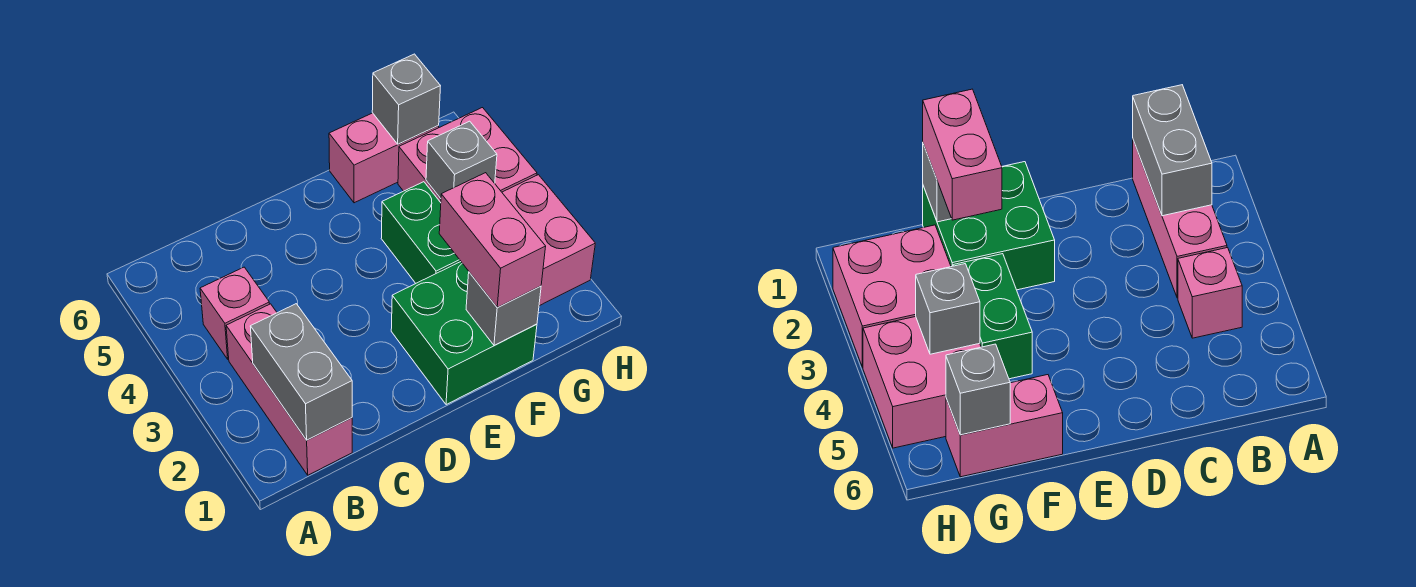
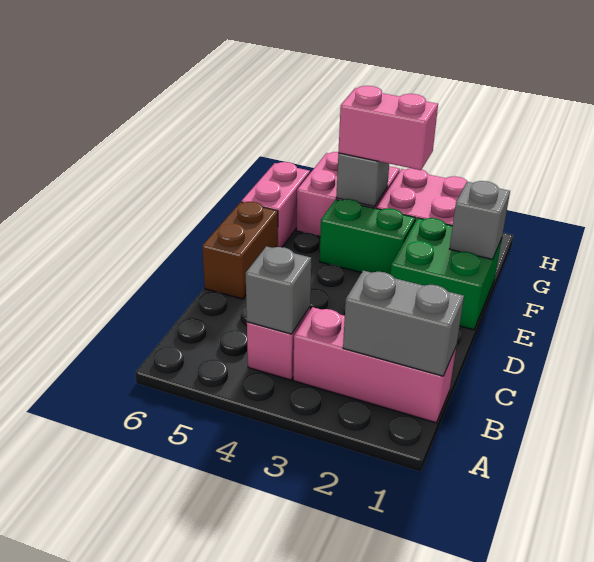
none -> brown brick D6:E6 level 1
pink brick F1:F2 level 3 -> pink brick G3:G4 level 3
grey brick G6 level 2 -> grey brick B4 level 2

